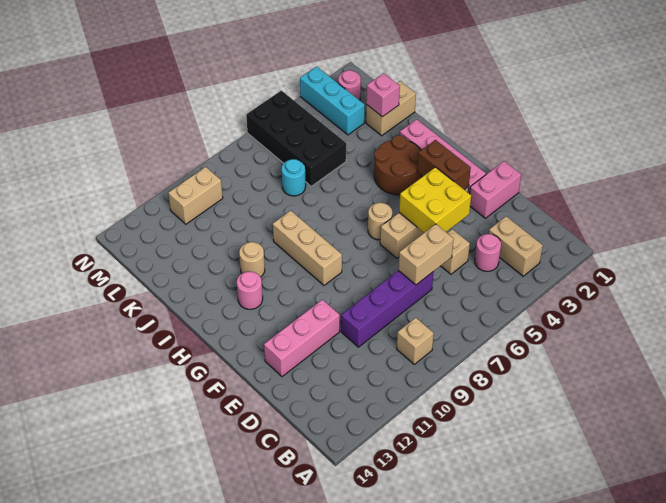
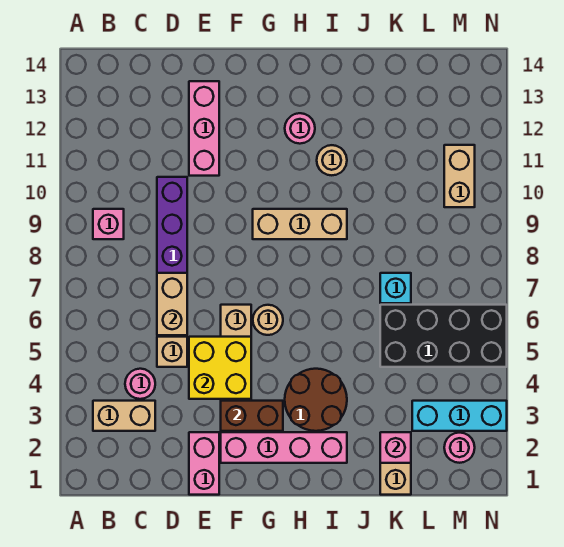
tan brick B9 level 1 -> pink brick B9 level 1
cyan round brick K7 level 1 -> cyan brick K7 level 1

